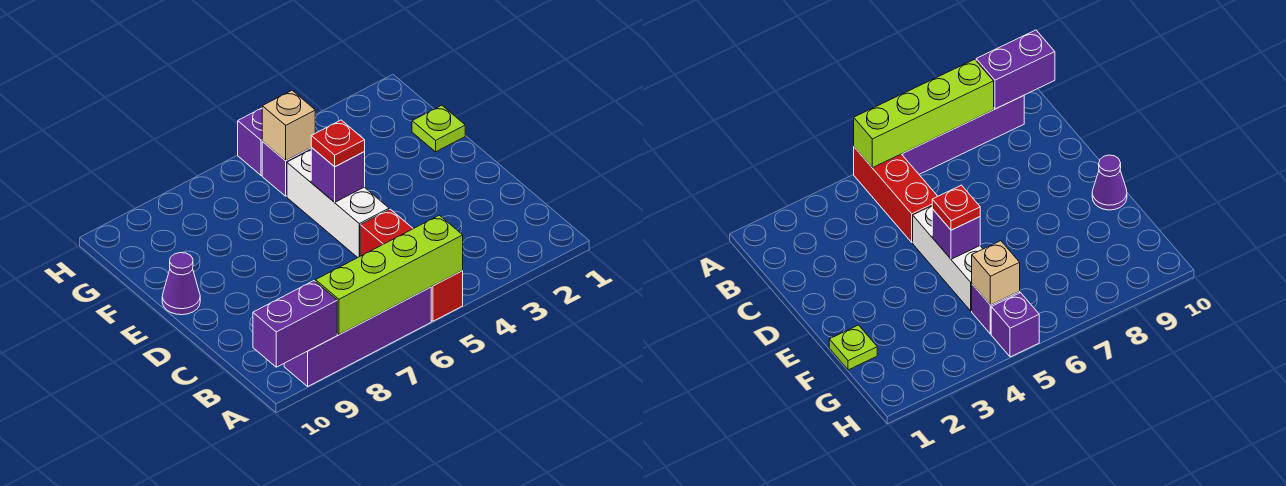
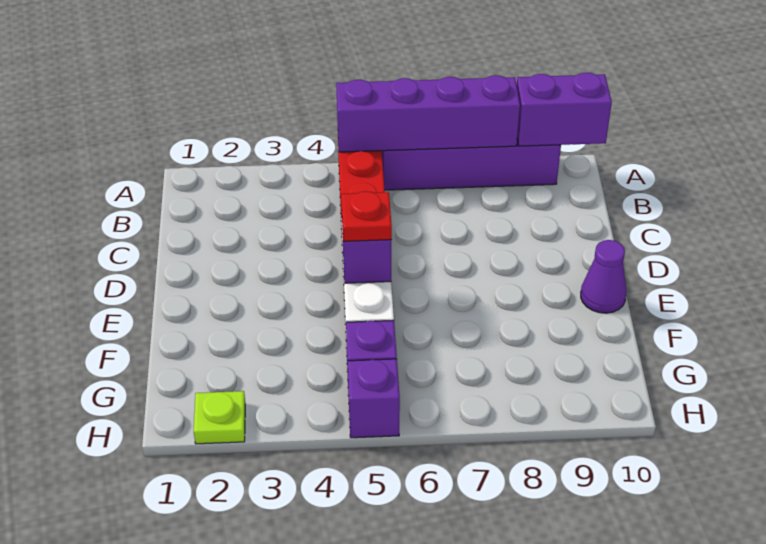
lime brick A5:A8 level 2 -> purple brick A5:A8 level 2
lime plate F1 level 1 -> lime plate H2 level 1
tan brick G5 level 2 -> none

